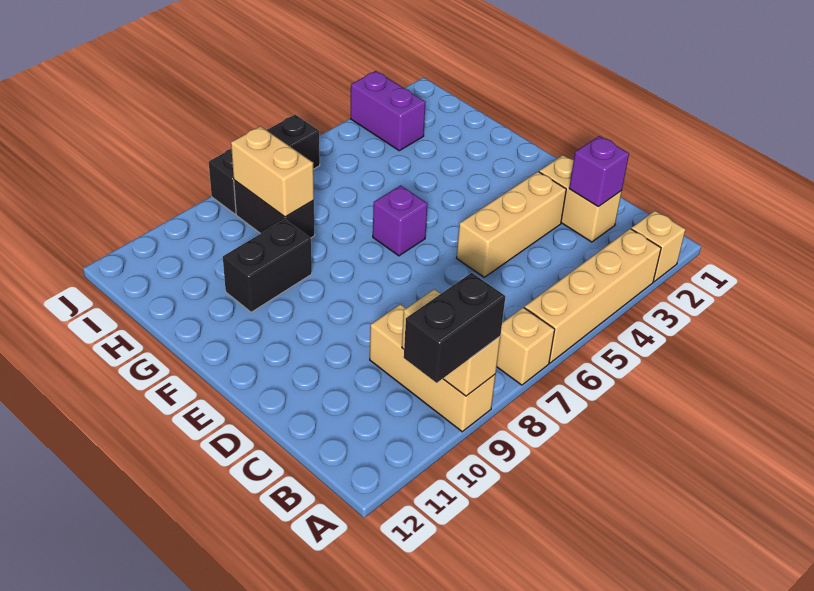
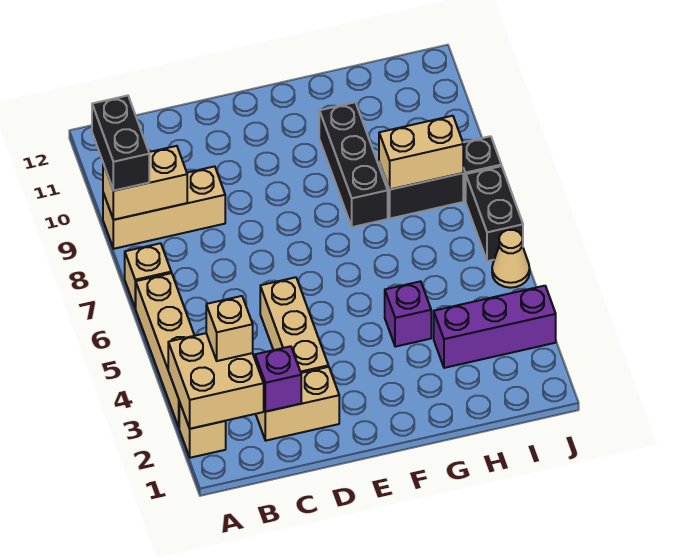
none -> tan brick A2:B3 level 2
none -> tan brick B3 level 3
purple brick F6 level 1 -> purple brick G4 level 1
black brick G9:G10 level 1 -> black brick G8:G10 level 1
purple brick I3:J3 level 1 -> purple brick H3:J3 level 1
none -> tan cone J5 level 1

